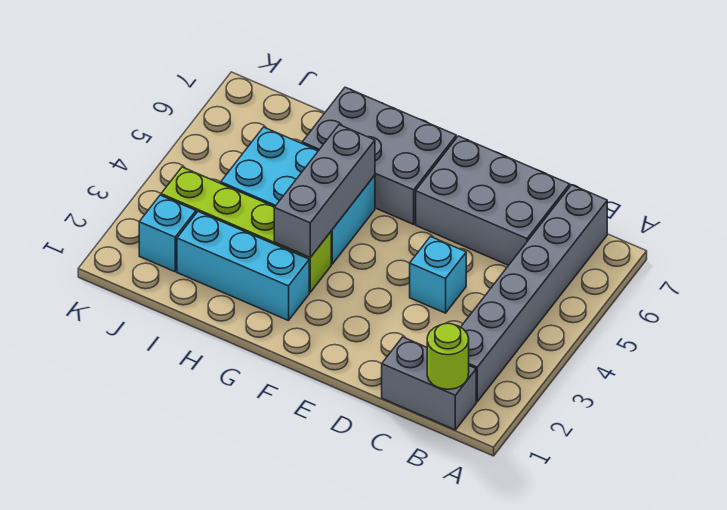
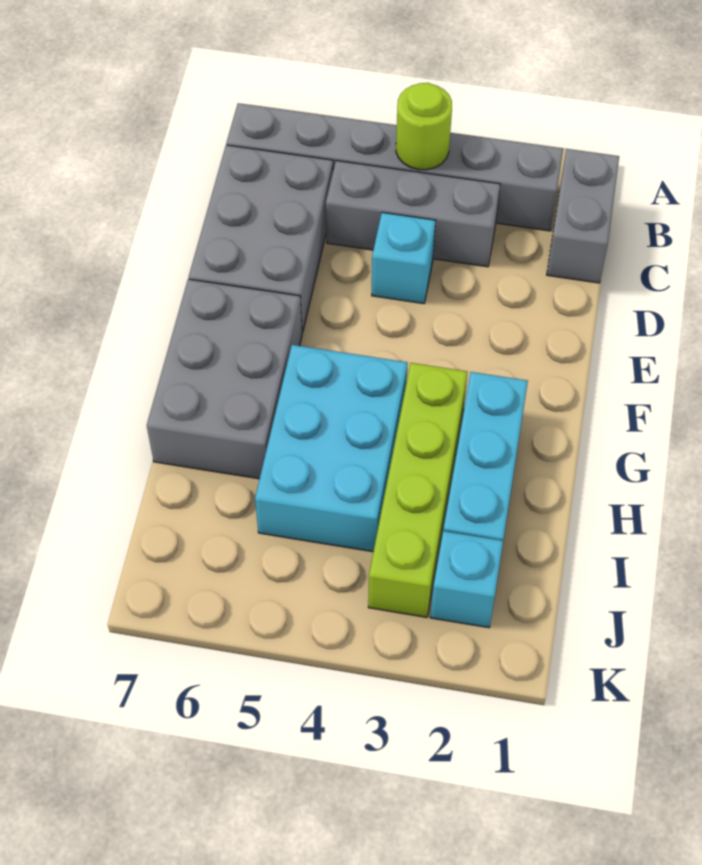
lime round brick B1 level 2 -> lime round brick B4 level 2
grey brick G3:G5 level 2 -> grey brick C3:C5 level 1

